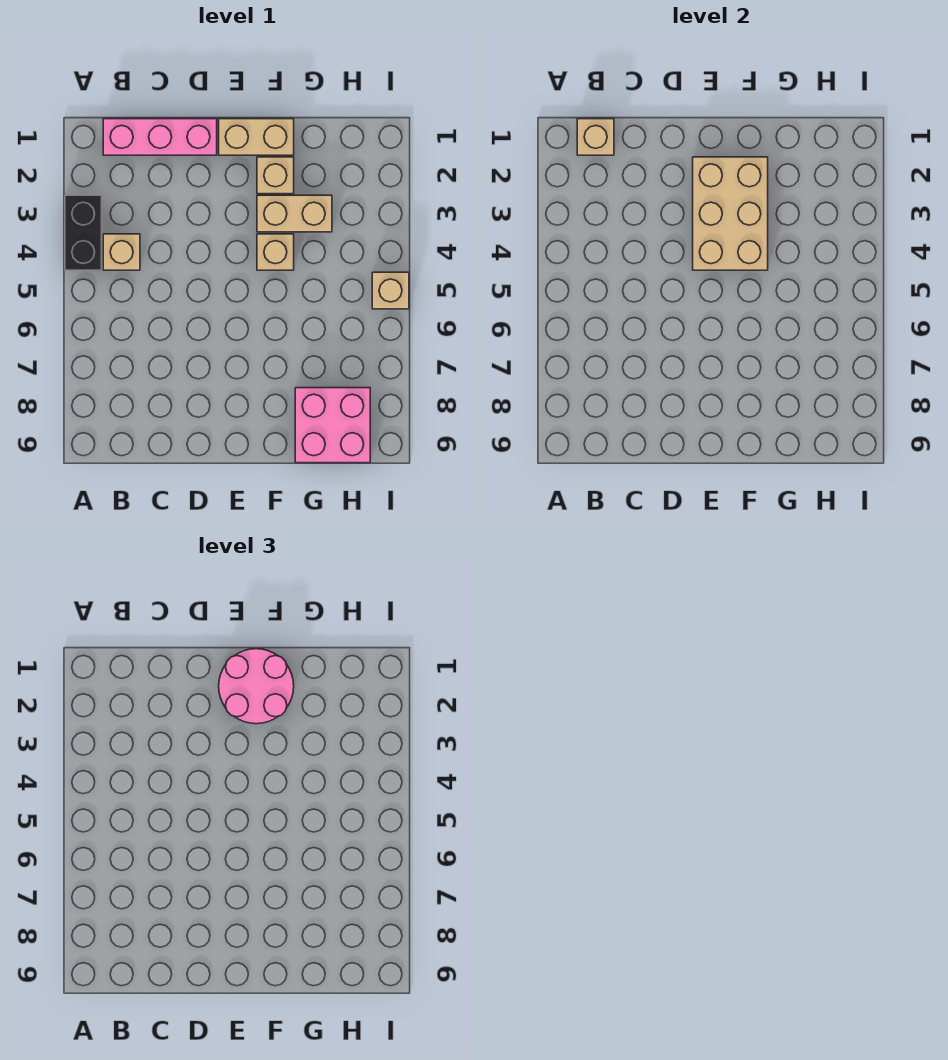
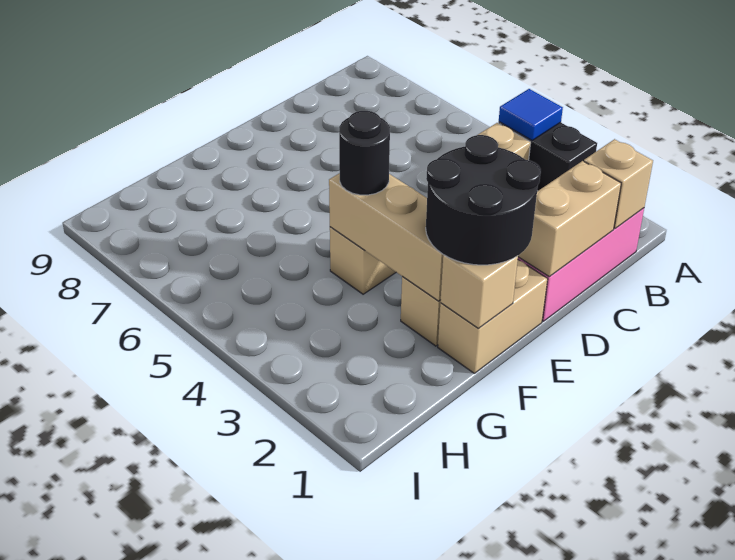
none -> blue tile A4 level 2
pink round brick E1:F2 level 3 -> black round brick E1:F2 level 3
tan brick E2:F4 level 2 -> tan brick F2:F4 level 2
tan brick F3:G3 level 1 -> tan brick C1:D1 level 2
none -> black round brick F4 level 3
pink brick G8:H9 level 1 -> none
tan brick I5 level 1 -> tan brick F1 level 2

